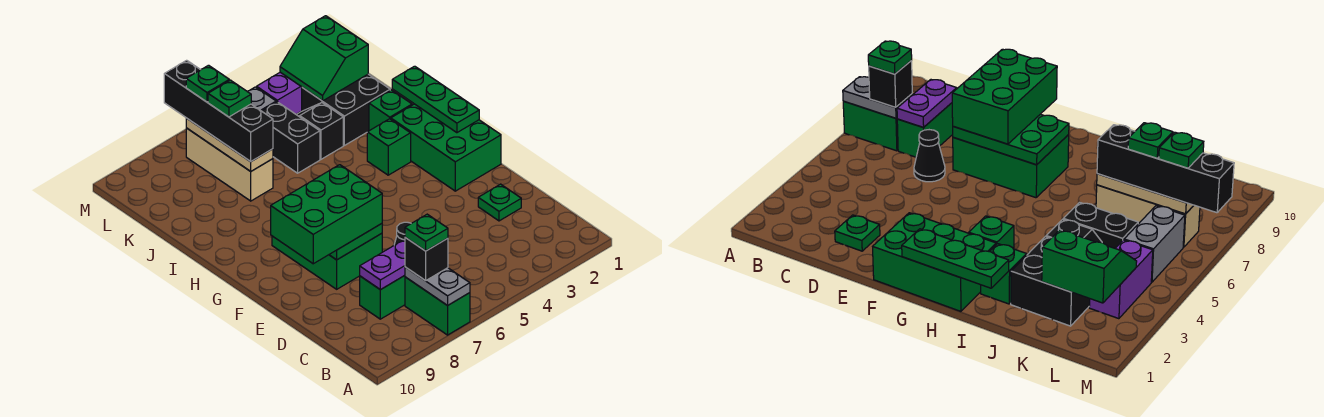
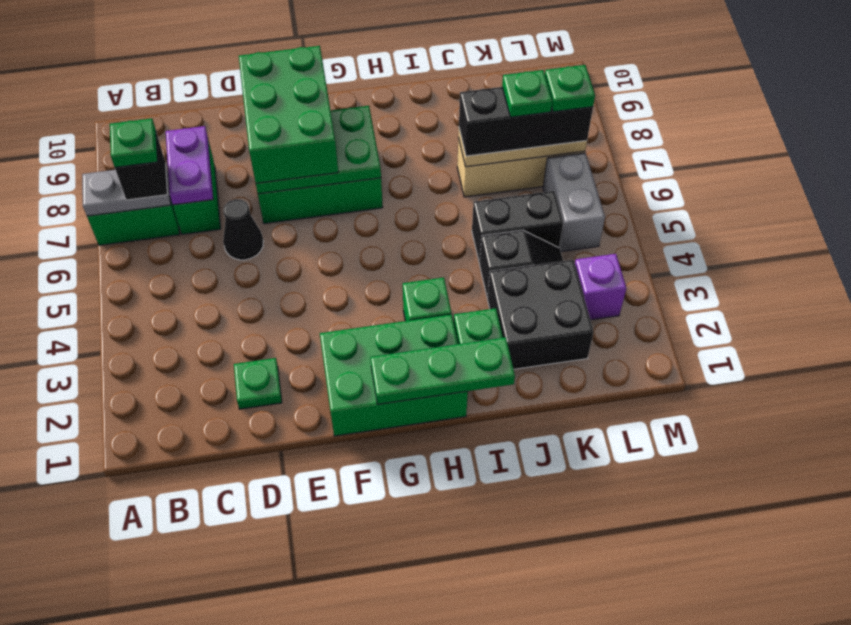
black brick J7:M7 level 3 -> black brick J7:L7 level 3
green slope K2:L3 level 2 top 2 -> none
purple brick L3:L4 level 1 -> purple brick L3 level 1

